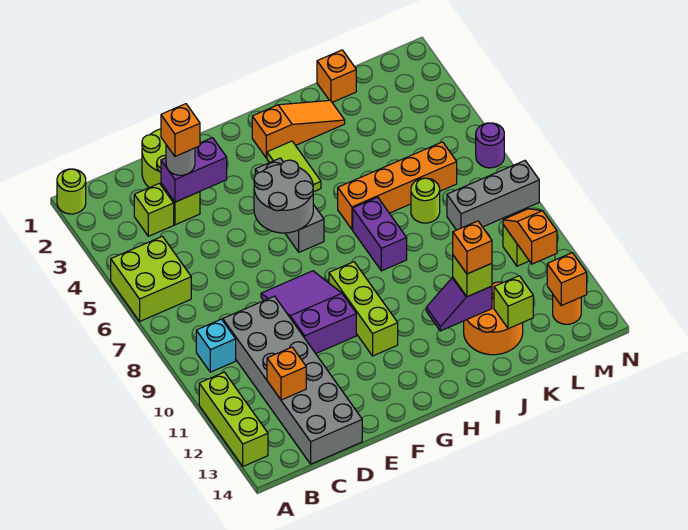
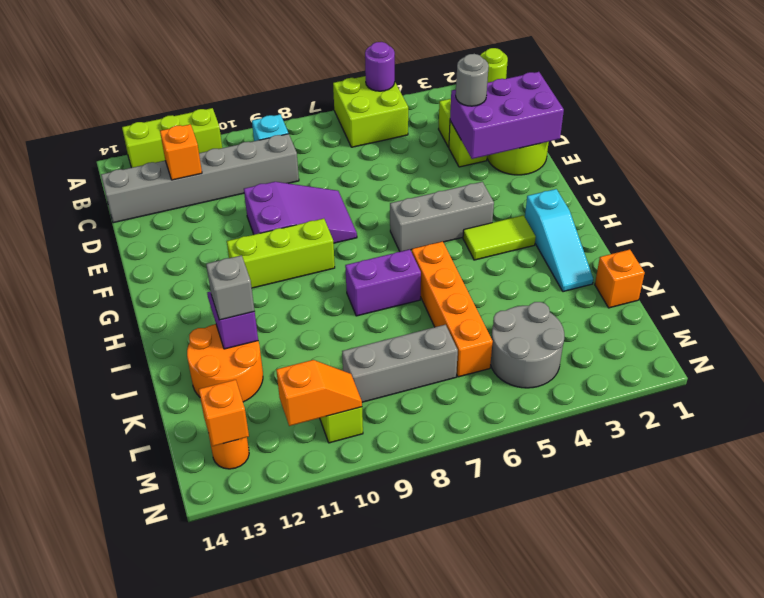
grey brick C9:D14 level 1 -> grey brick C9:C14 level 1
purple brick D3:E3 level 2 -> purple brick D1:E3 level 2
orange brick D3 level 4 -> none
grey round brick F5:G6 level 2 -> grey round brick L4:M5 level 1
orange slope H2:J2 level 1 top H -> cyan slope H2:J2 level 1 top H
lime brick J12 level 3 -> grey brick J12 level 3
orange brick J12 level 4 -> none
lime round brick K7 level 1 -> none
lime brick K13 level 2 -> none
grey brick L8:N8 level 1 -> grey brick L7:L9 level 1
purple round brick N6 level 1 -> purple round brick A5 level 2

